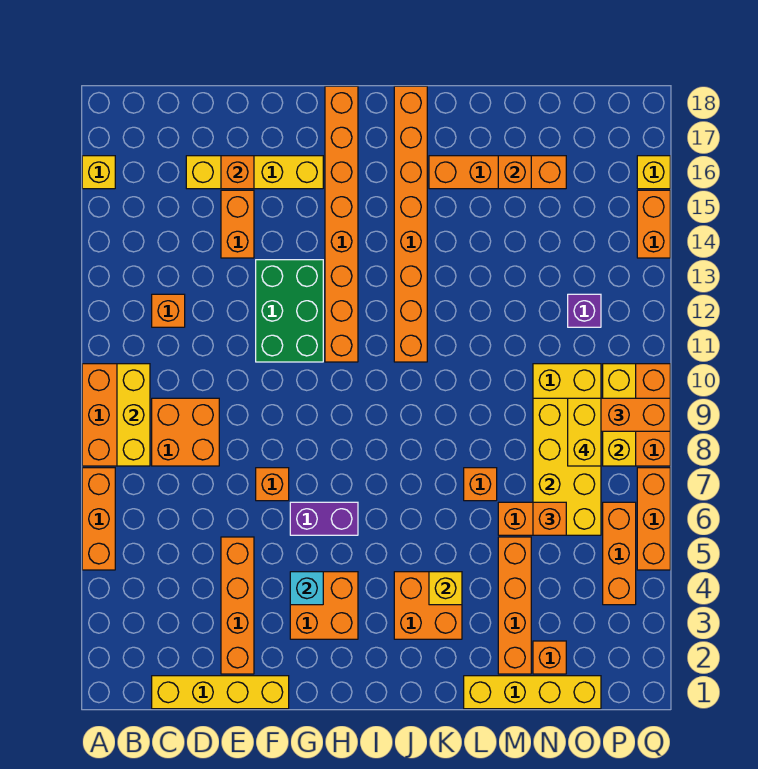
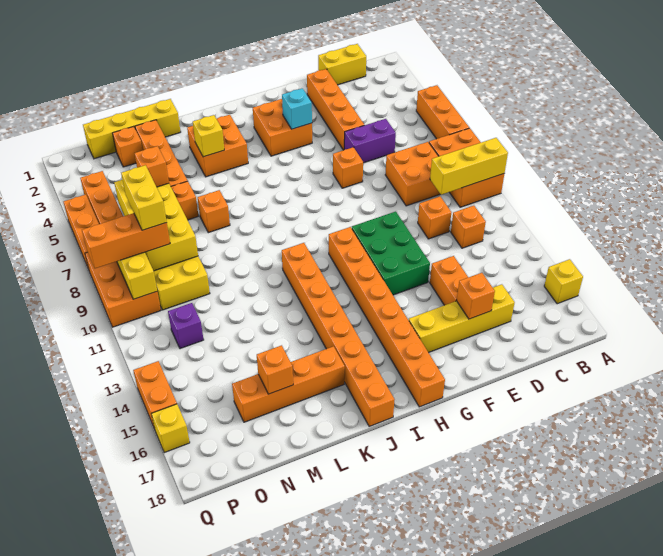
yellow brick B8:B10 level 2 -> yellow brick A10:C10 level 2
yellow brick C1:F1 level 1 -> yellow brick C1:D1 level 1
none -> orange brick D11 level 1
purple brick G6:H6 level 1 -> purple brick D6:E6 level 1

